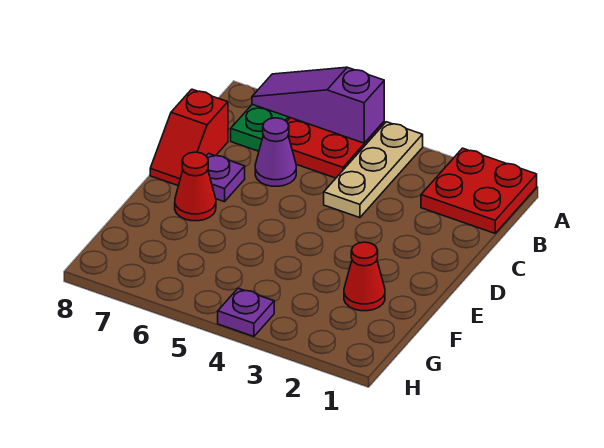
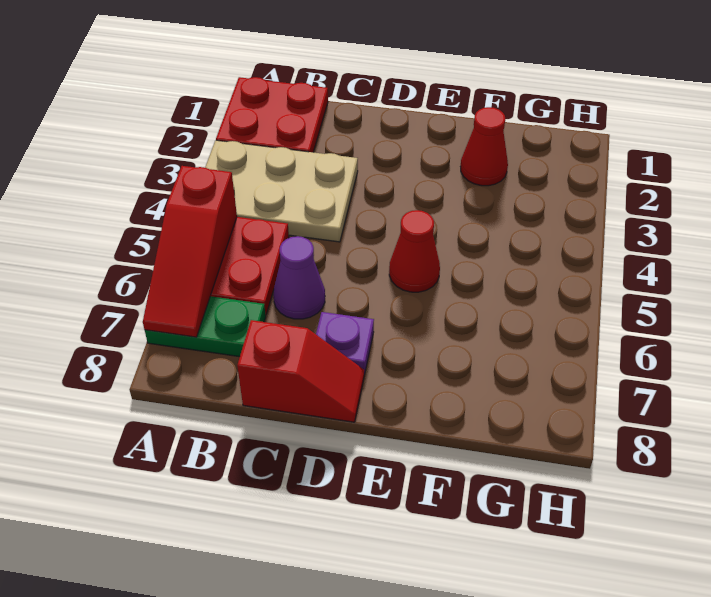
tan plate A4:C4 level 1 -> tan plate A3:C4 level 1
purple slope A5:A7 level 2 top 5 -> red slope A5:A7 level 2 top 5
red cone E7 level 1 -> red cone E5 level 1
purple plate H4 level 1 -> none

